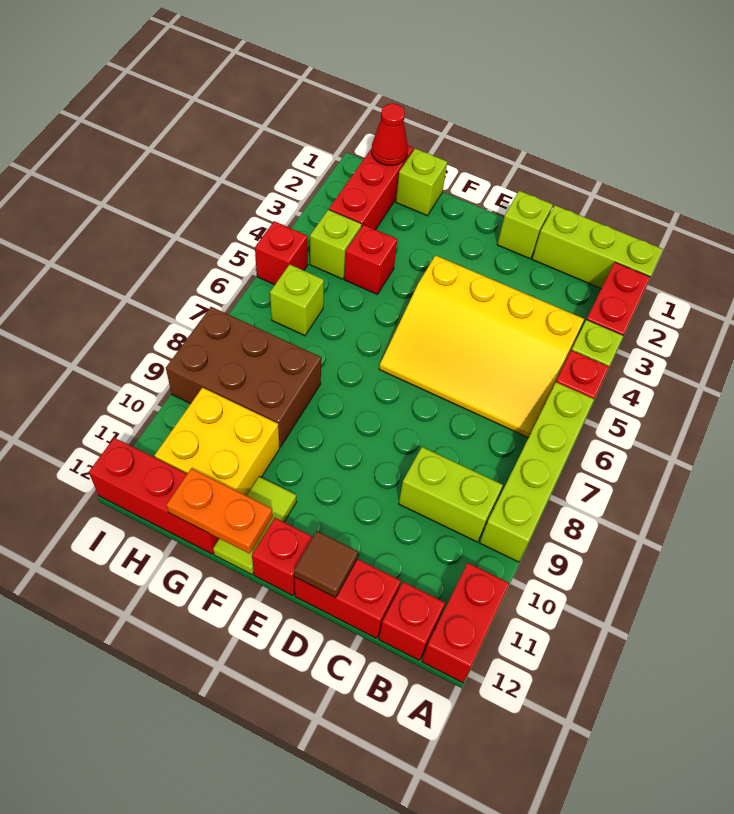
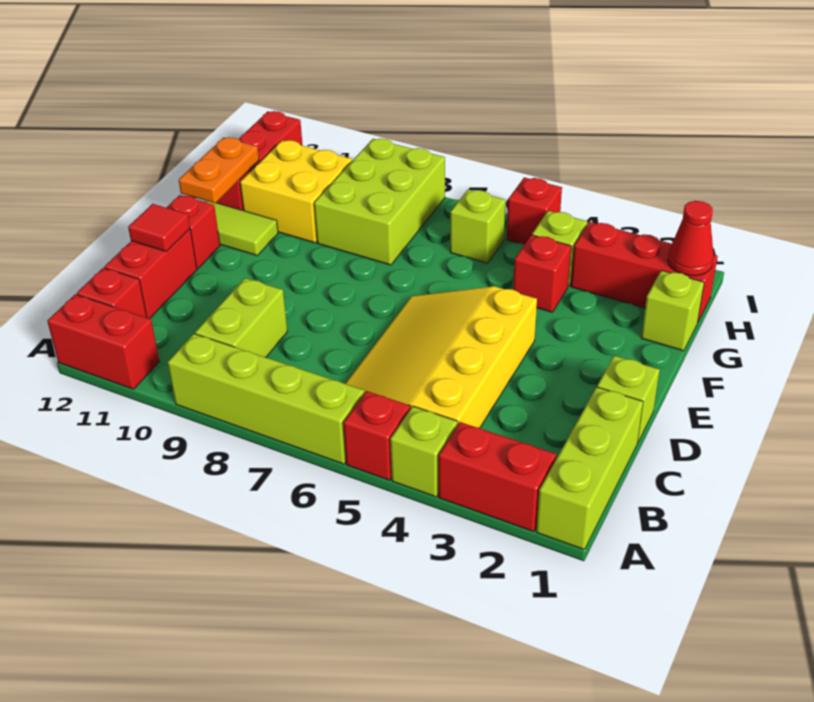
brown tile D12 level 2 -> red tile D12 level 2
brown brick G8:I9 level 1 -> lime brick G8:I9 level 1

